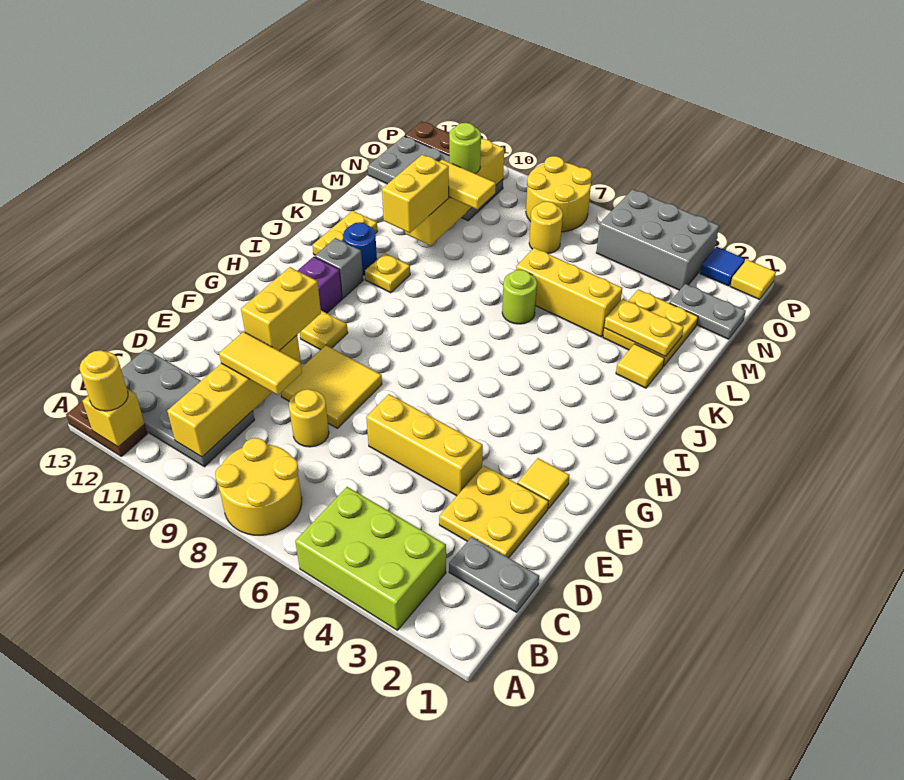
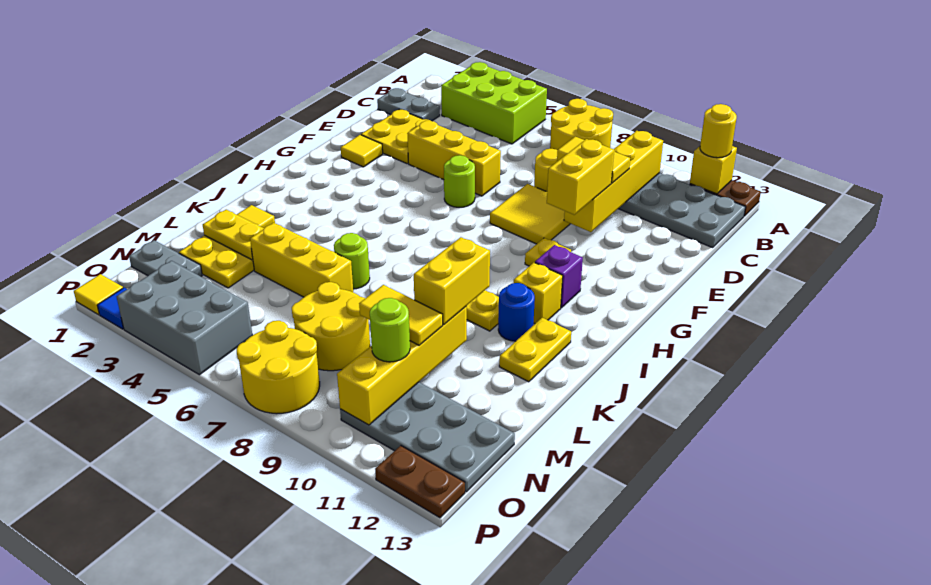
none -> lime round brick F6 level 1
grey brick I11 level 1 -> yellow brick I11 level 1
yellow round brick N7 level 1 -> yellow round brick M7:N8 level 1

